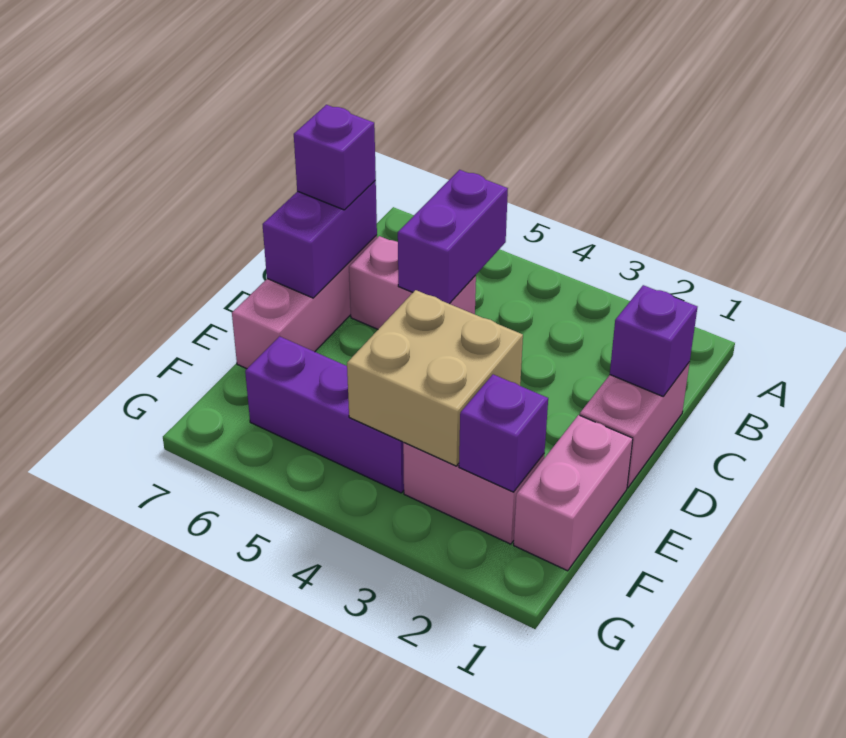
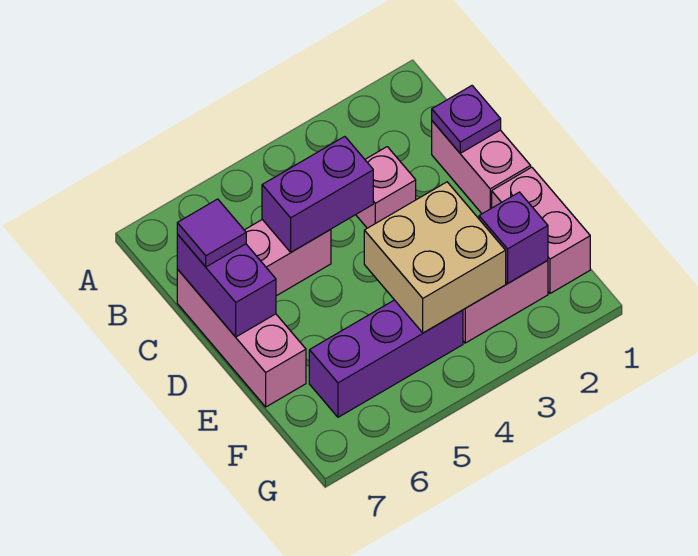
purple brick B5:C5 level 2 -> purple brick C4:C5 level 2
purple brick C1 level 2 -> purple plate C1 level 2
none -> pink brick C3 level 1
purple brick C7 level 3 -> purple tile C7 level 3

